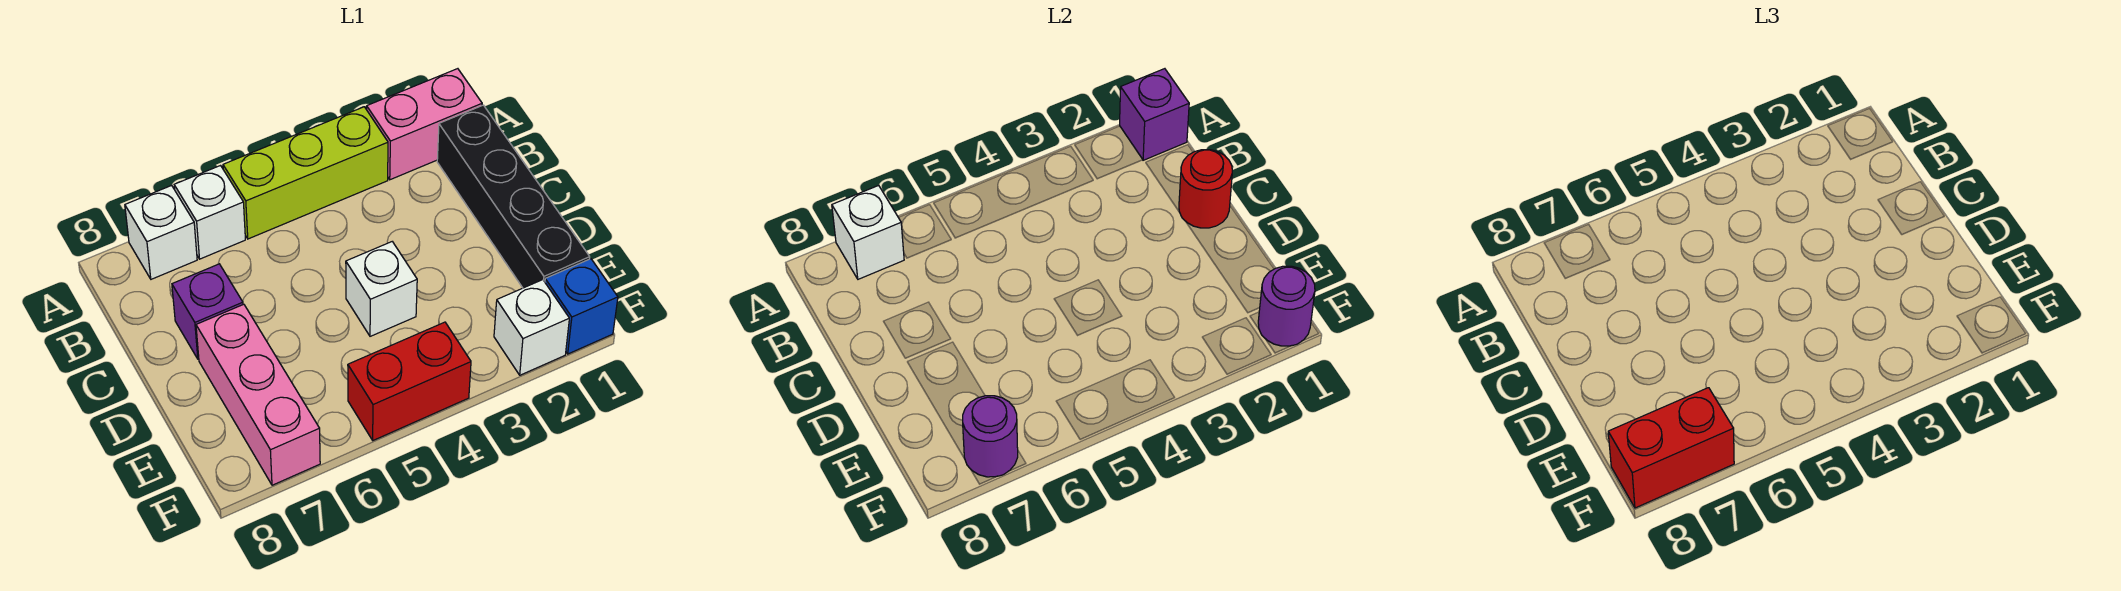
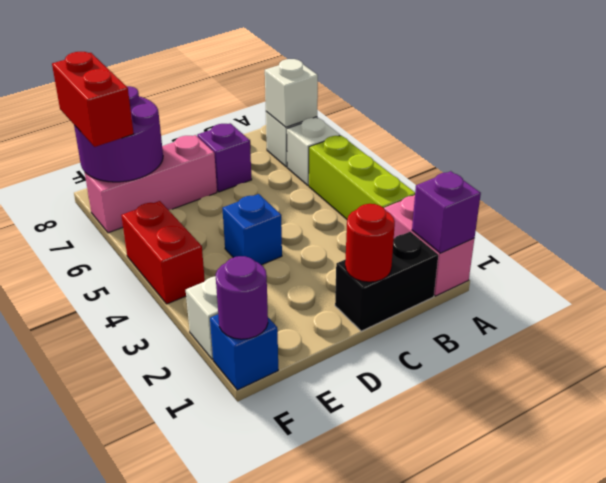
black brick B1:E1 level 1 -> black brick B1:C1 level 1
white brick D4 level 1 -> blue brick D4 level 1
purple round brick F7 level 2 -> purple round brick E7:F8 level 2

